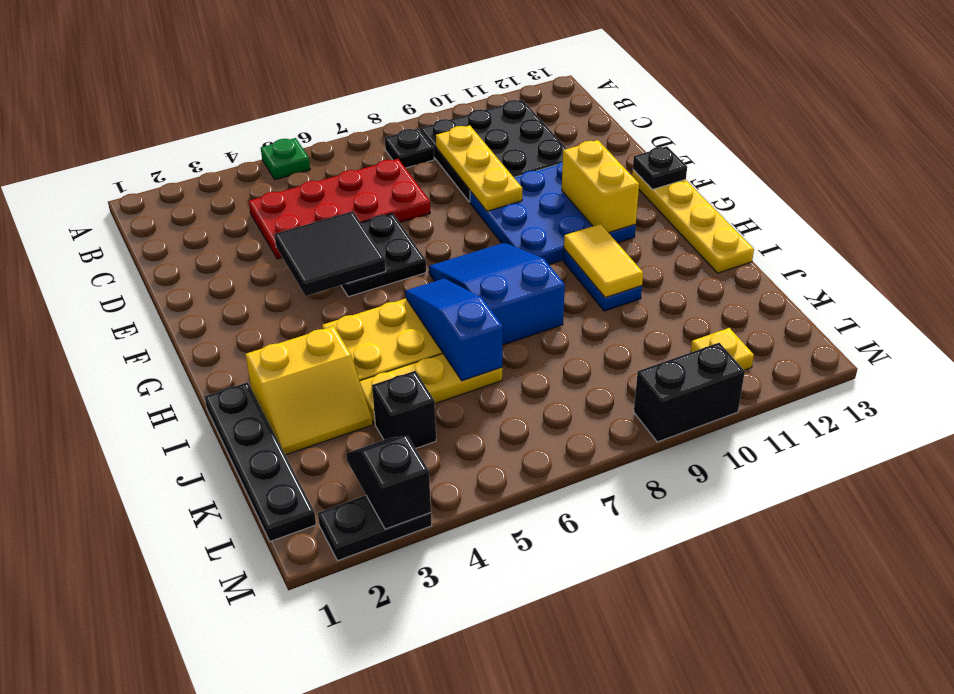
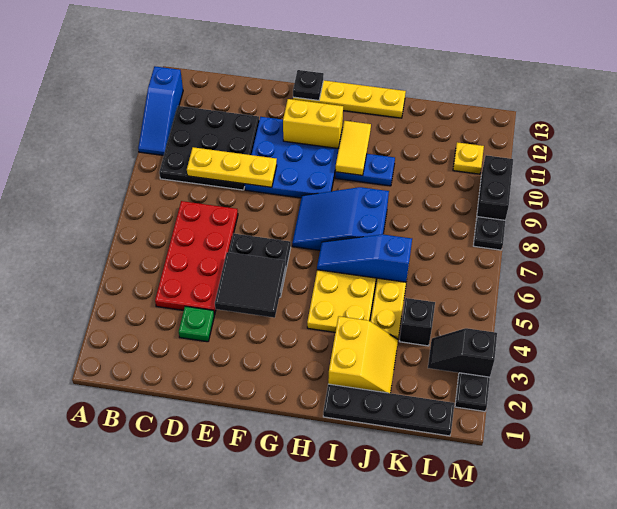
green plate A5 level 1 -> green plate D3 level 1
none -> blue slope A10:A12 level 1 top 12
black plate B8 level 1 -> black plate M8 level 1
yellow tile H10:I10 level 2 -> yellow tile H10:H11 level 2

